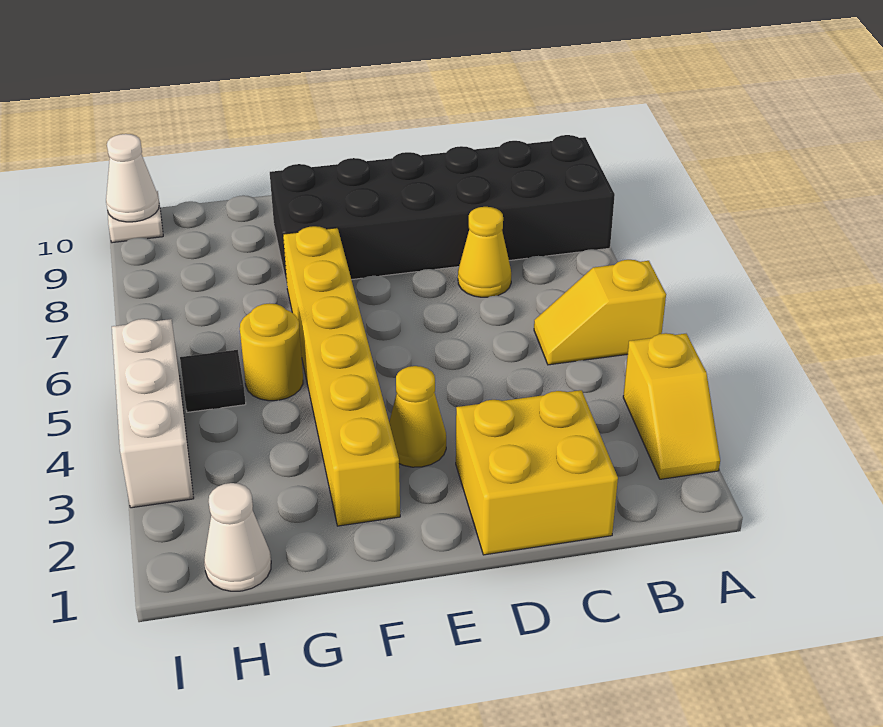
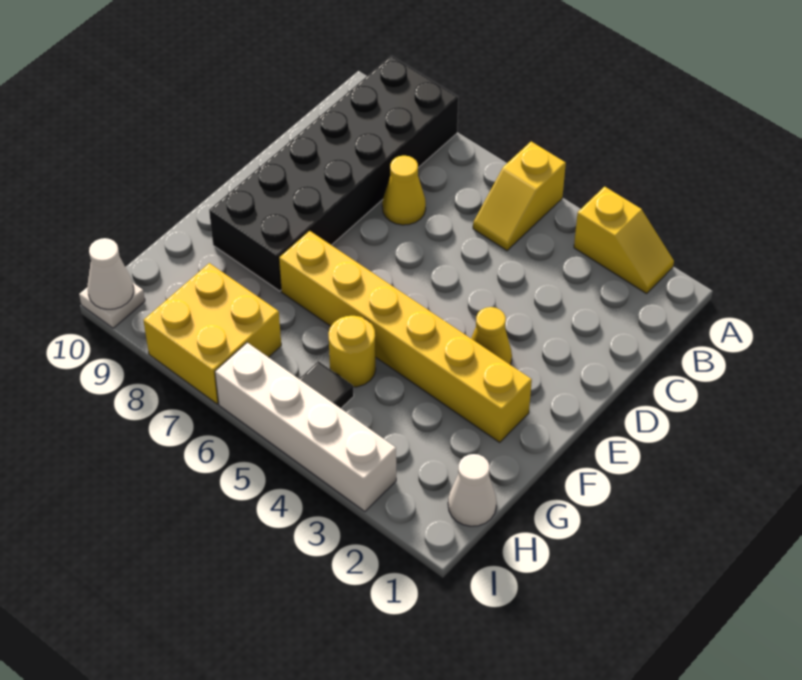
yellow brick C1:D2 level 1 -> yellow brick H7:I8 level 1
white brick I3:I5 level 1 -> white brick I3:I6 level 1

